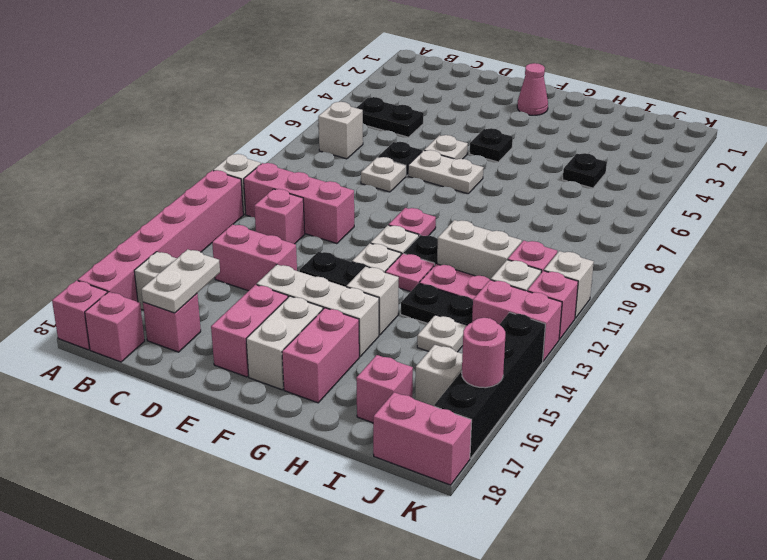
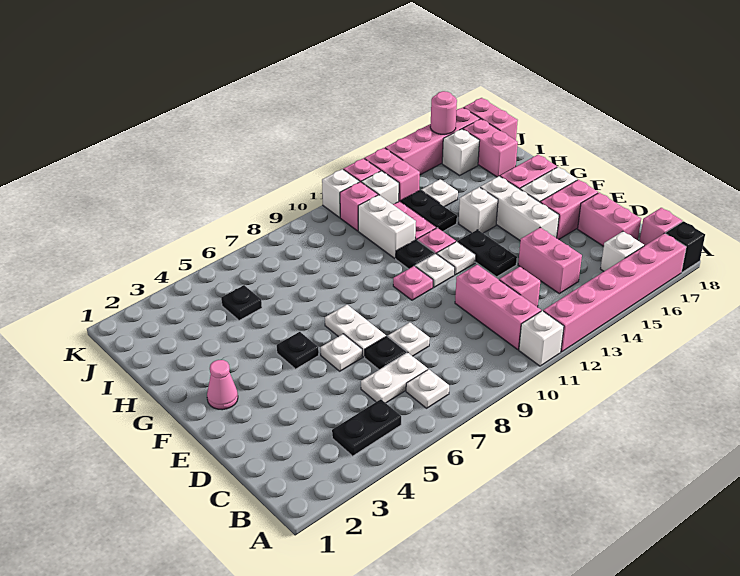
pink brick A18 level 1 -> black brick A18 level 1
black plate B5:C5 level 1 -> black plate B4:B5 level 1
white brick B7 level 1 -> white plate B7 level 1
white plate C16:C17 level 2 -> white plate C6:C7 level 1
pink brick C17 level 1 -> pink brick C17:D17 level 1
pink brick I17 level 1 -> pink brick I17:J17 level 1
black brick K14:K17 level 1 -> pink brick K14:K17 level 1

